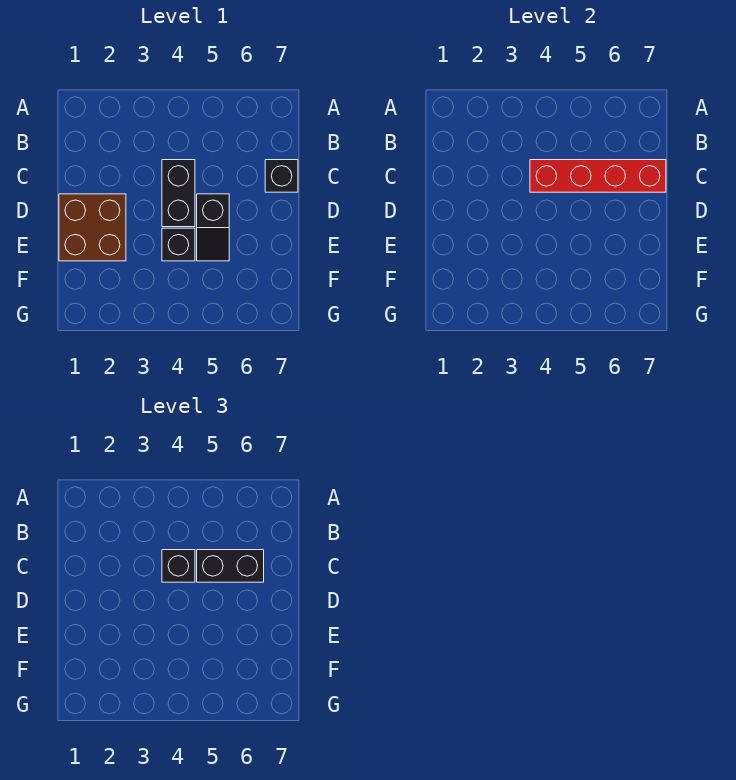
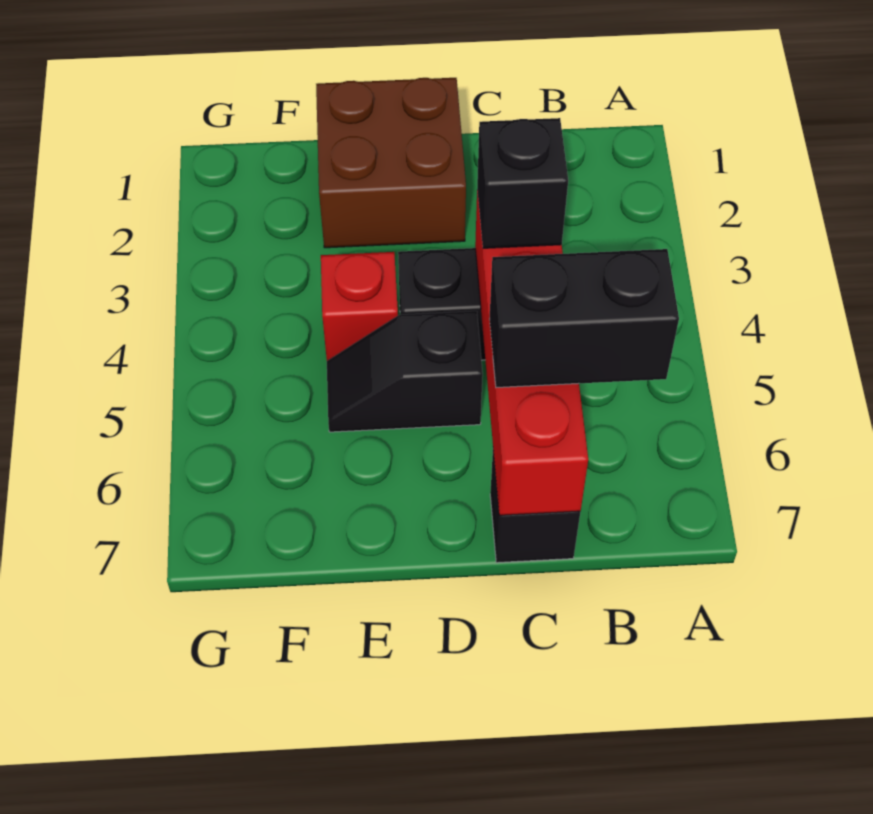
black brick C5:C6 level 3 -> black brick B6:C6 level 3
black brick E4 level 1 -> red brick E4 level 1

